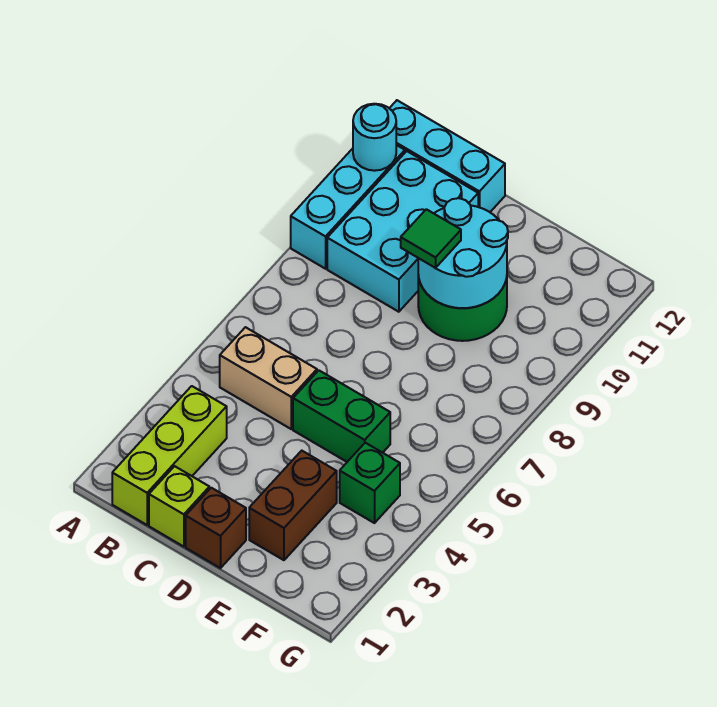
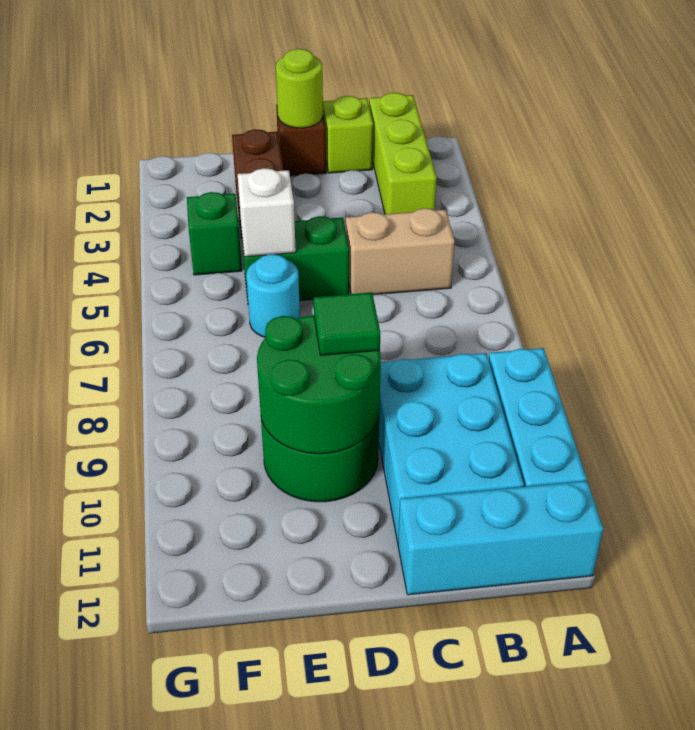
cyan round brick A11 level 2 -> cyan round brick E6 level 1
none -> lime round brick D1 level 2
cyan round brick D9:E10 level 2 -> green round brick D9:E10 level 2
none -> white brick E5 level 2

